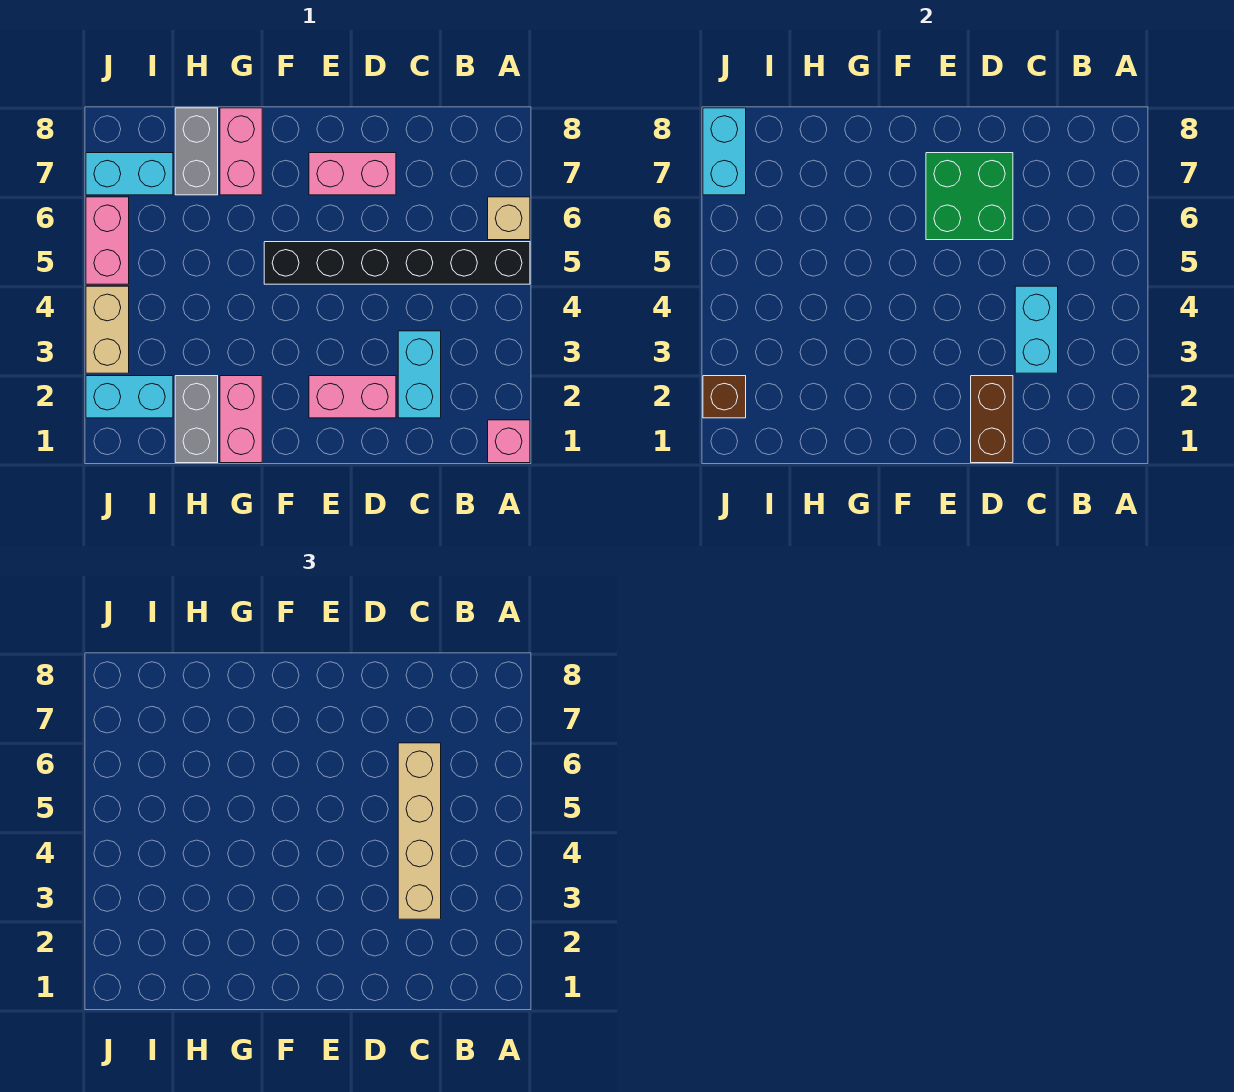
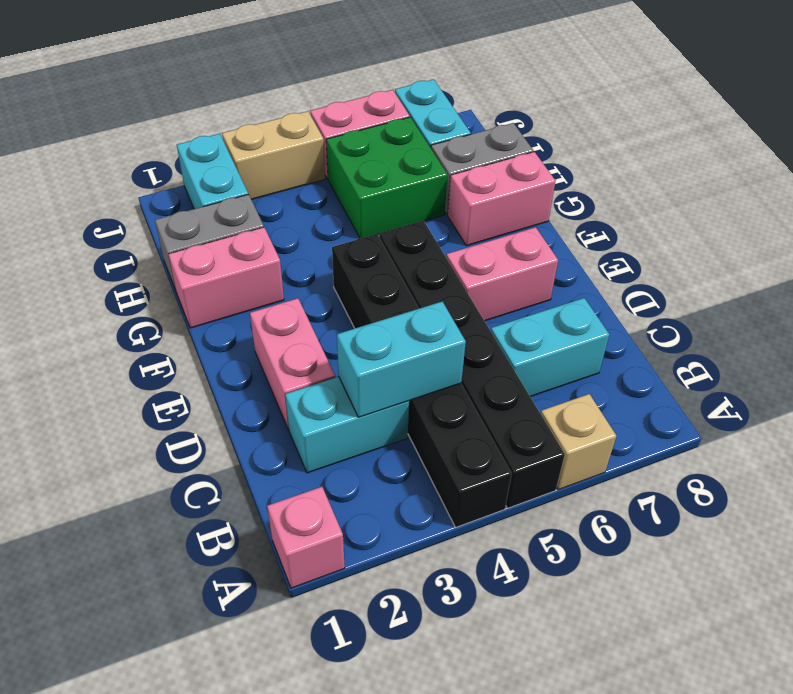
none -> black brick A4:F4 level 1
tan brick C3:C6 level 3 -> none
brown brick D1:D2 level 2 -> none
green brick D6:E7 level 2 -> green brick H5:I6 level 1
pink brick D7:E7 level 1 -> pink brick E6:E7 level 1
brown brick J2 level 2 -> none
cyan brick J7:J8 level 2 -> cyan brick C6:C7 level 1

